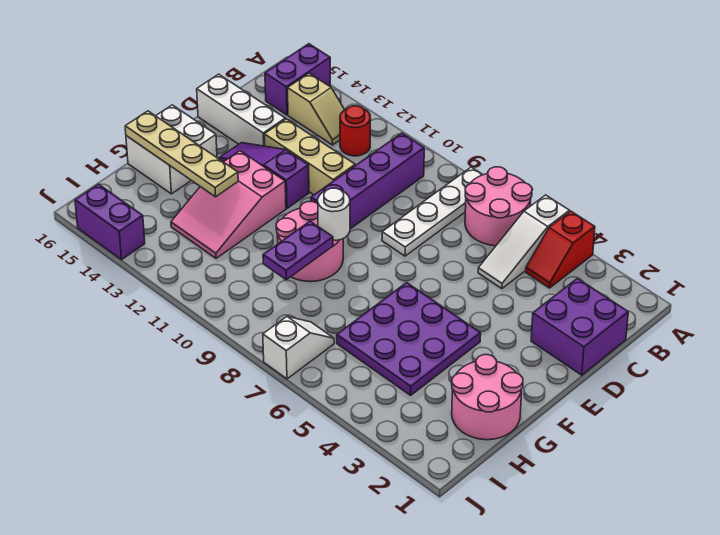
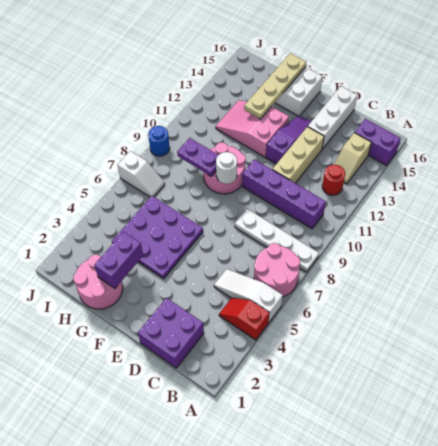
none -> blue round brick J9 level 1
purple brick J14:J15 level 1 -> purple brick G2:G3 level 2

